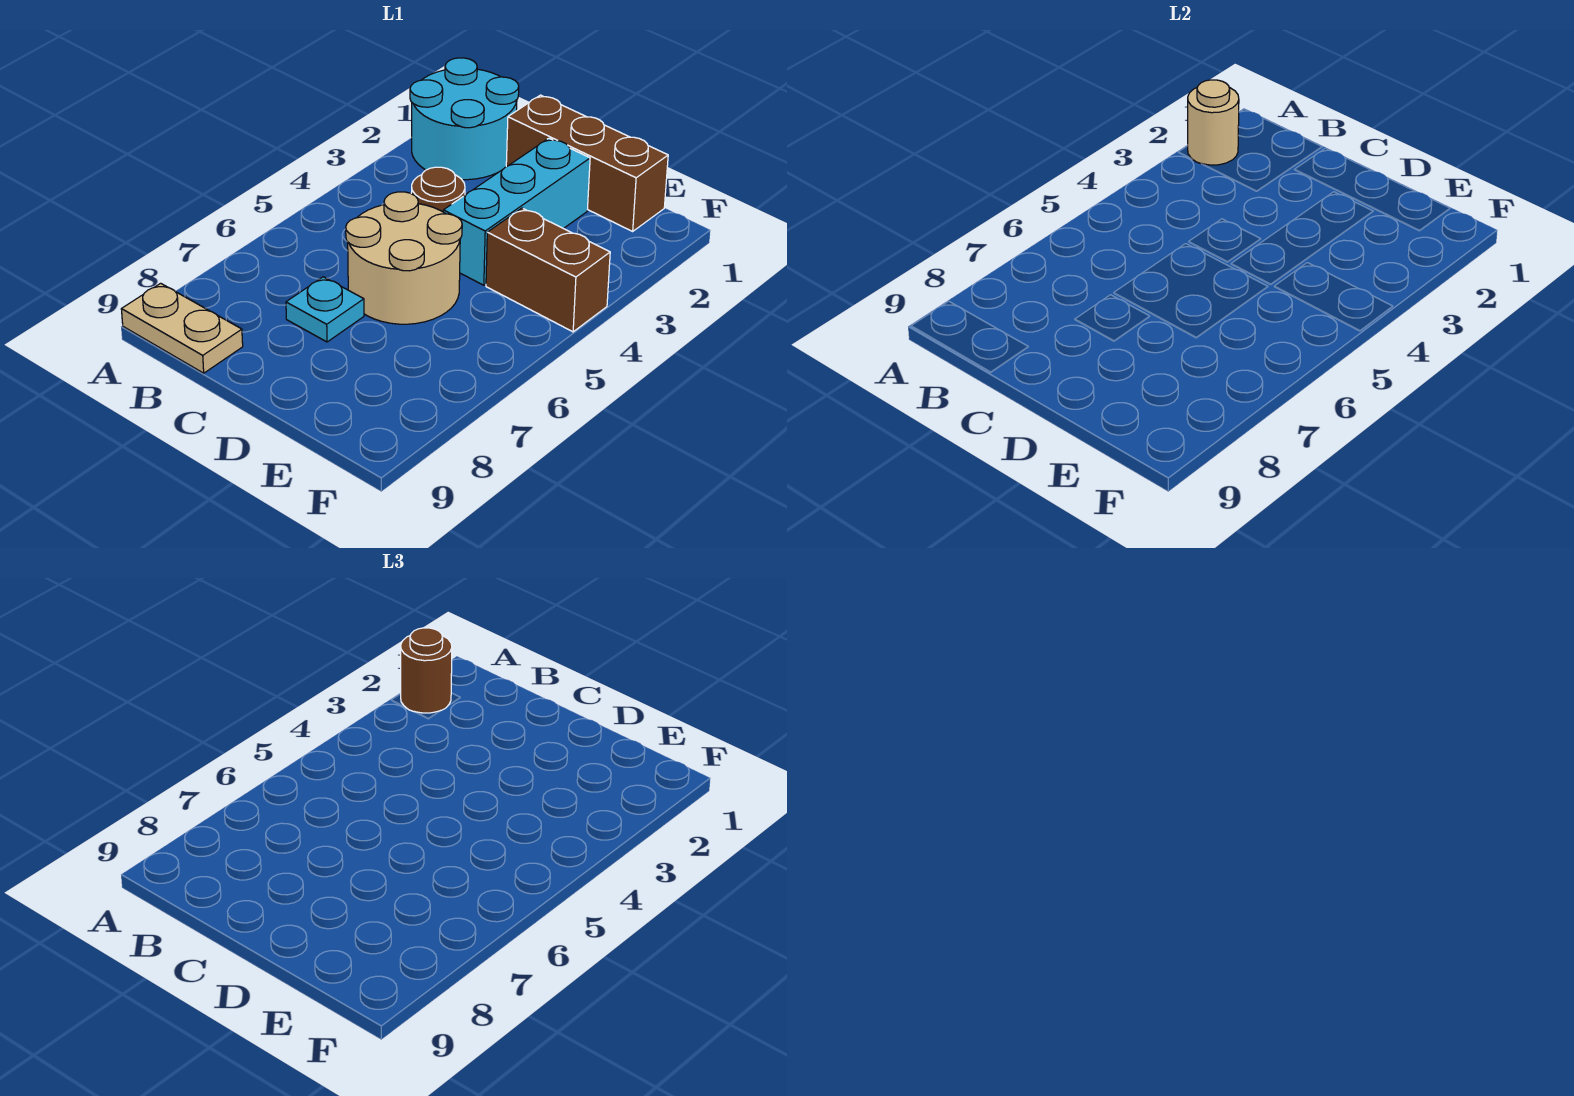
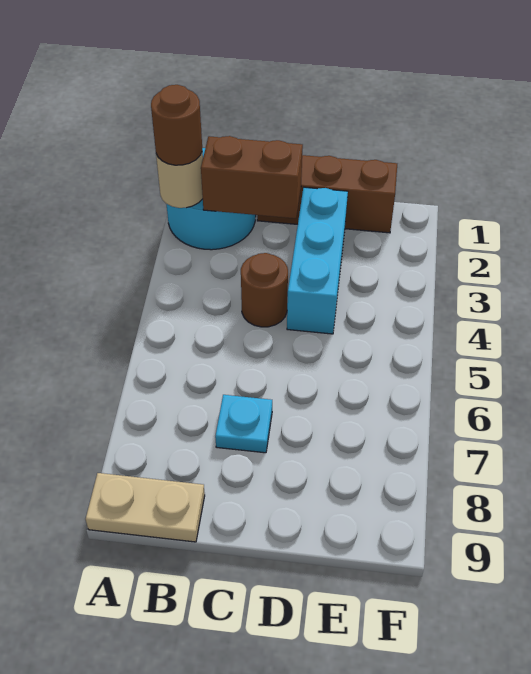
tan round brick C5:D6 level 1 -> none
brown brick E4:F4 level 1 -> brown brick B2:C2 level 2

